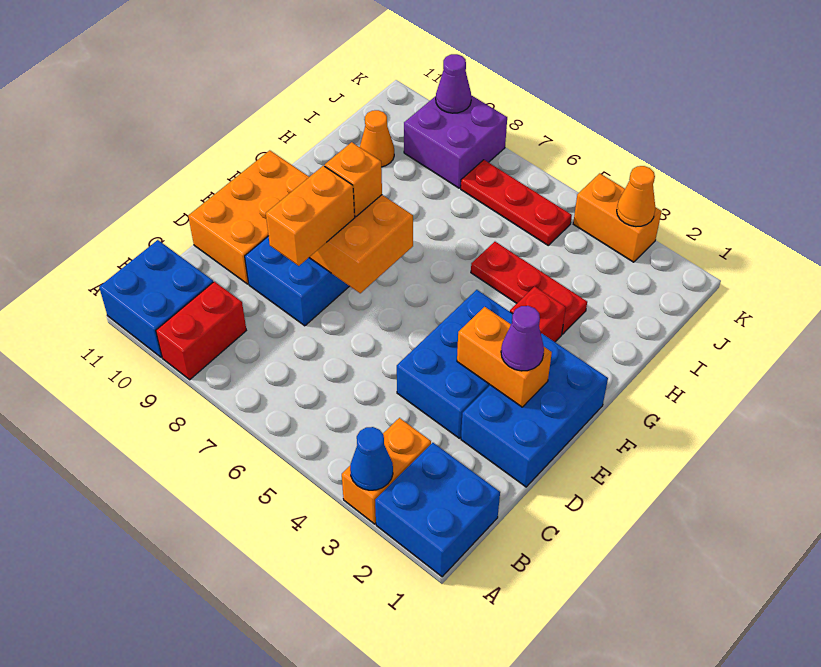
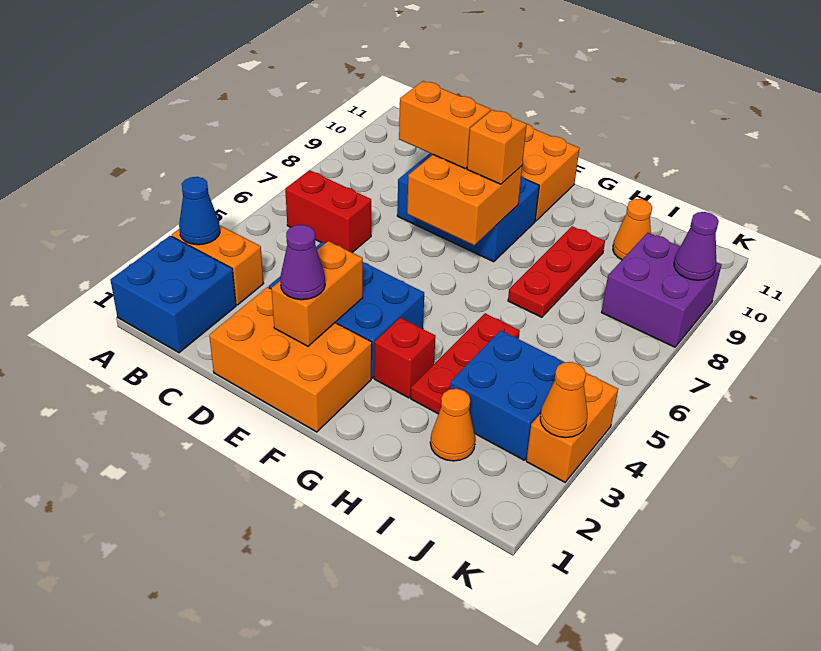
red brick A9:B9 level 1 -> red brick B6:C6 level 1
blue brick A10:B11 level 1 -> blue brick I3:J4 level 1
blue brick D1:F2 level 1 -> orange brick D1:F2 level 1
none -> orange cone I2 level 1
red plate J5:J7 level 1 -> red plate H7:H9 level 1

